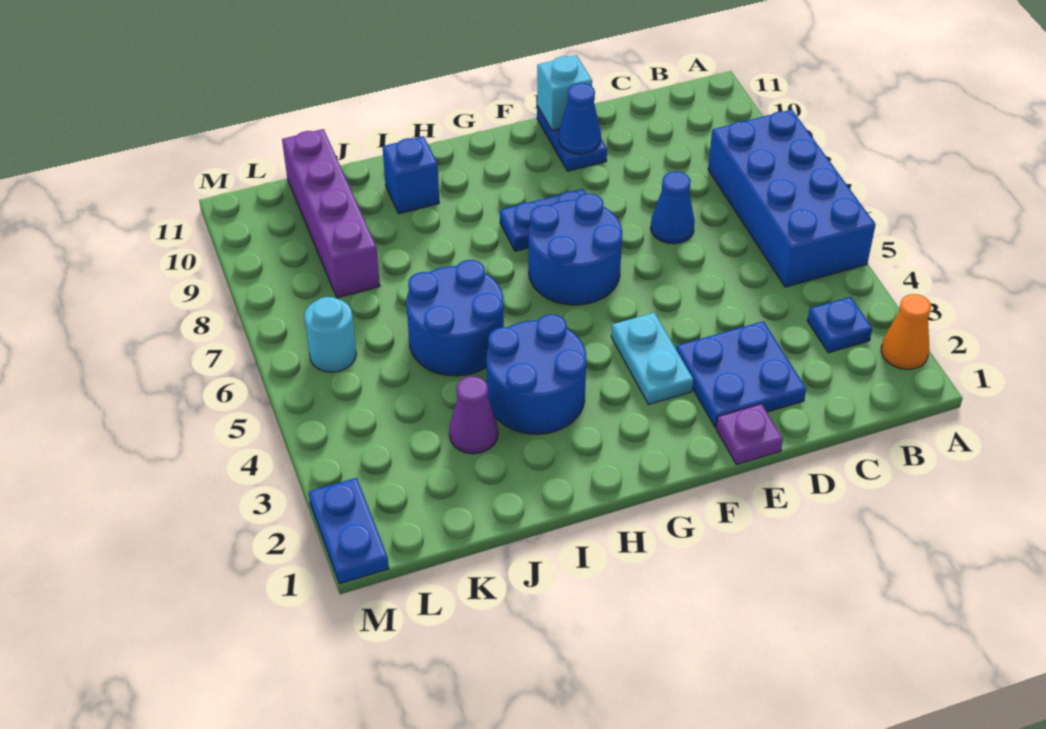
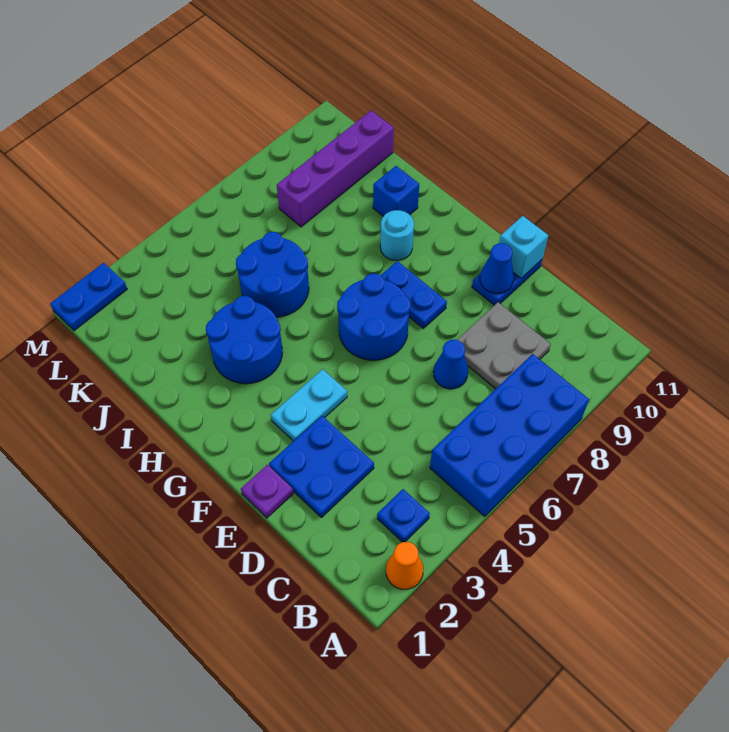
none -> grey plate C8:D9 level 1
purple cone J3 level 1 -> none
cyan round brick L6 level 1 -> cyan round brick H9 level 1

